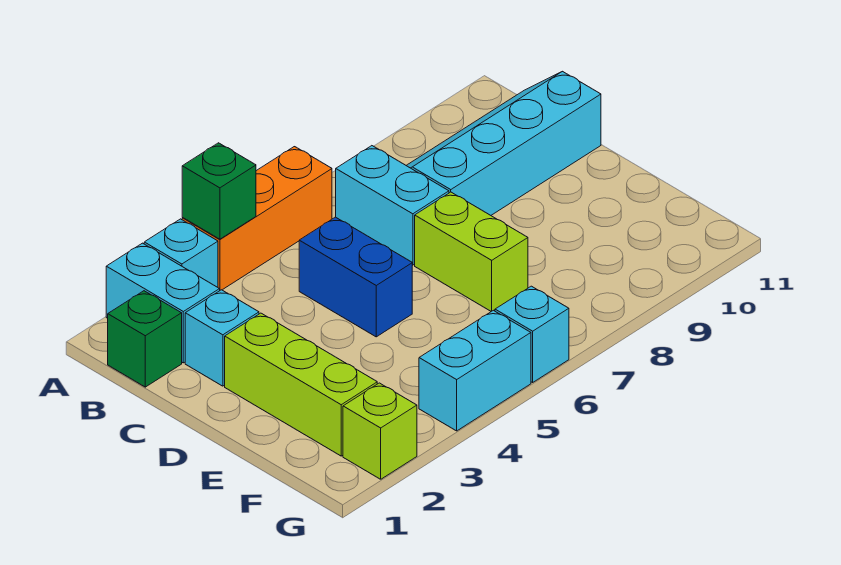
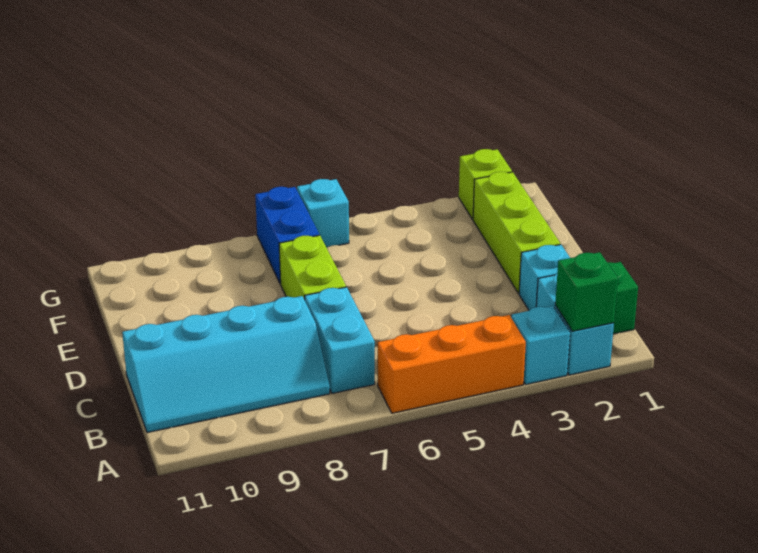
green brick A4 level 2 -> green brick A2 level 2
blue brick C5:D5 level 1 -> blue brick F7:G7 level 1
cyan brick G4:G5 level 1 -> none

